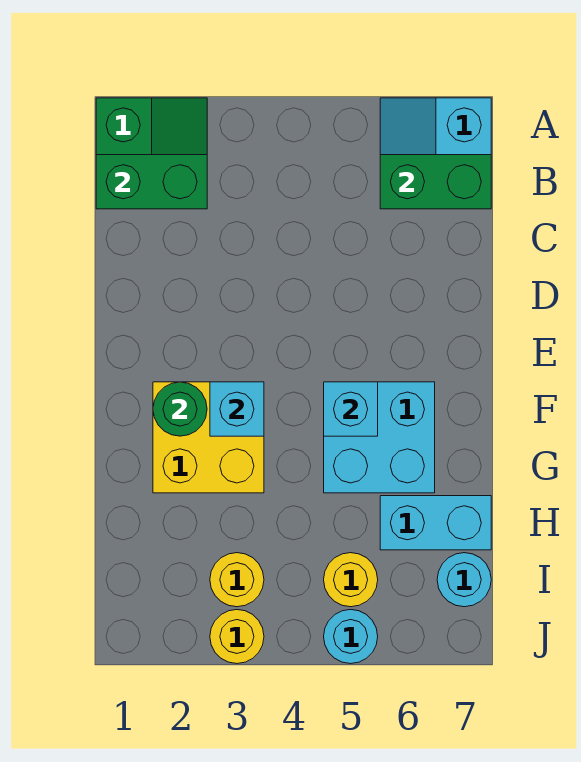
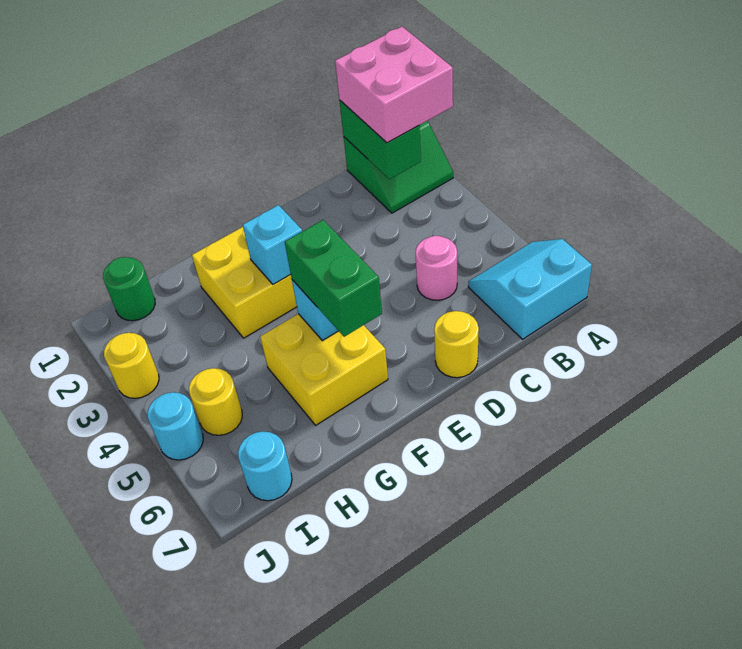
none -> pink brick A1:B2 level 3
green brick B6:B7 level 2 -> green brick F5:F6 level 3
none -> pink round brick C5 level 1
green round brick F2 level 2 -> green round brick I1 level 1
cyan brick F5:G6 level 1 -> yellow brick F5:G6 level 1
cyan brick H6:H7 level 1 -> none
yellow round brick I3 level 1 -> yellow round brick D7 level 1

